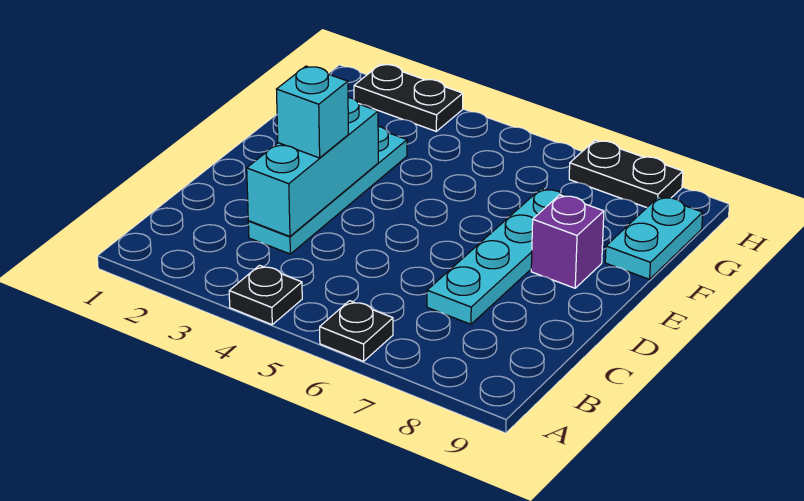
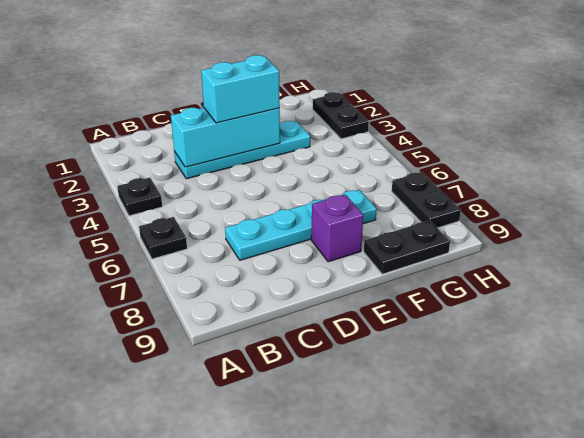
cyan brick D3 level 3 -> cyan brick D3:E3 level 3
cyan plate F9:G9 level 1 -> black plate F9:G9 level 1

